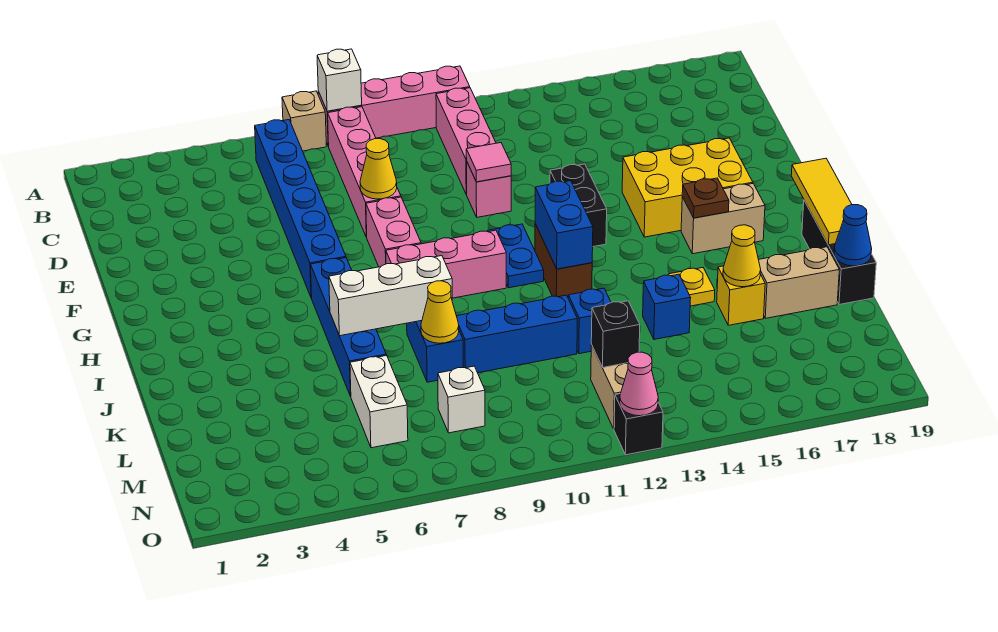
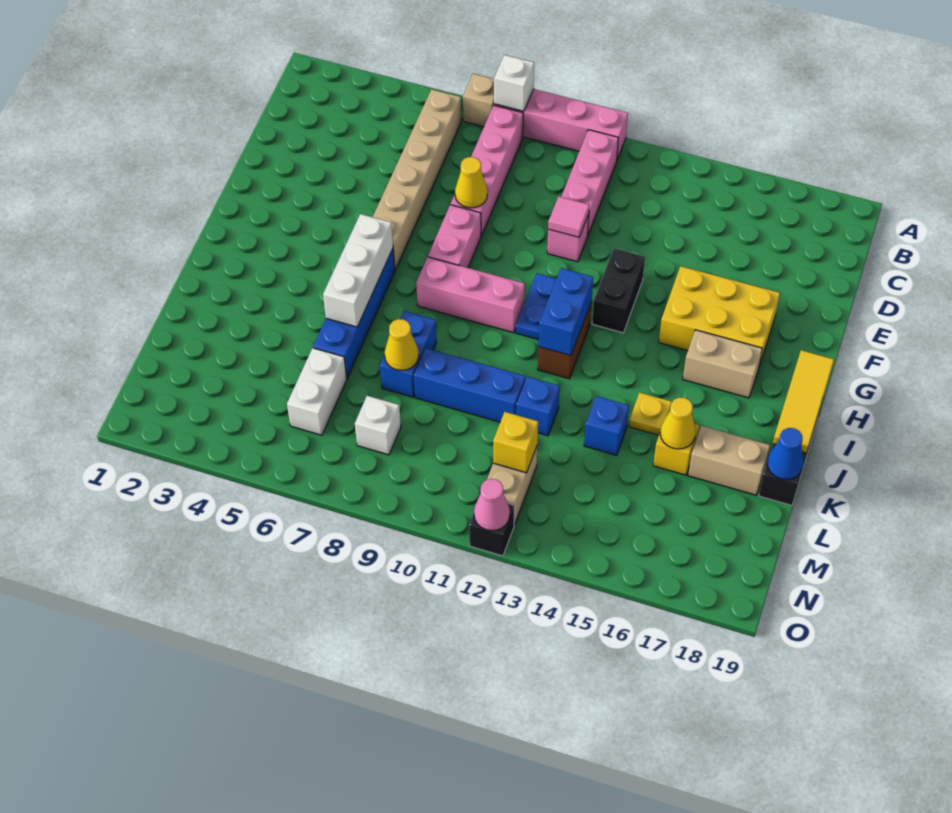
blue brick B6:G6 level 1 -> tan brick B6:G6 level 1
brown plate H16 level 2 -> none
white brick J6:J8 level 2 -> white brick H6:J6 level 2
black brick M12 level 2 -> yellow brick M12 level 2

